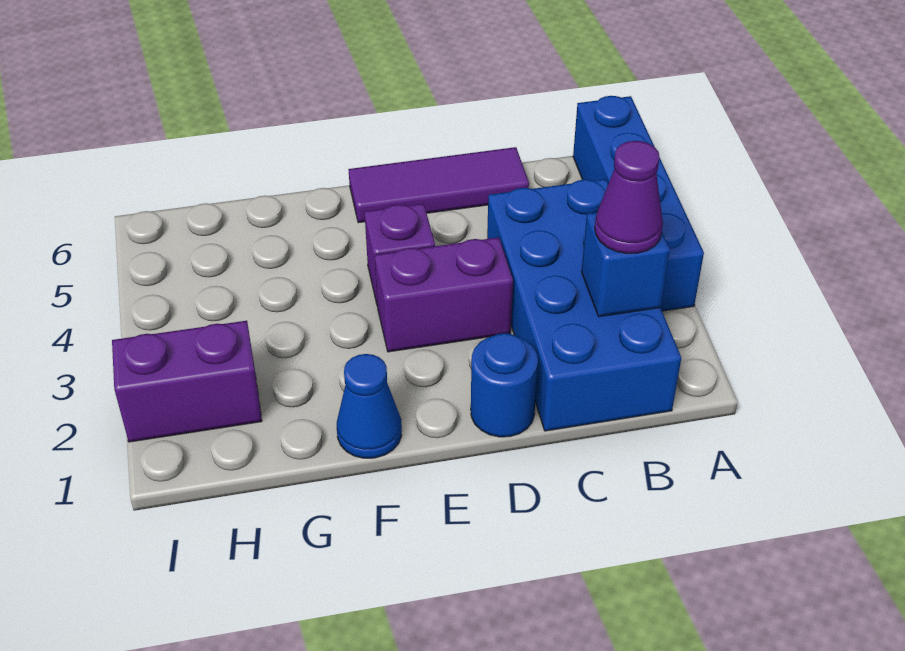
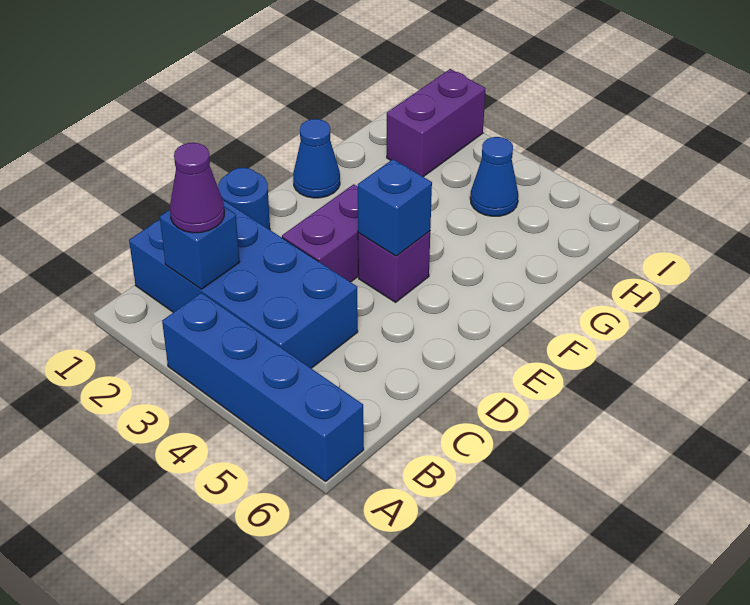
purple tile C6:E6 level 1 -> none
none -> blue brick E4 level 2
none -> blue cone H4 level 1

